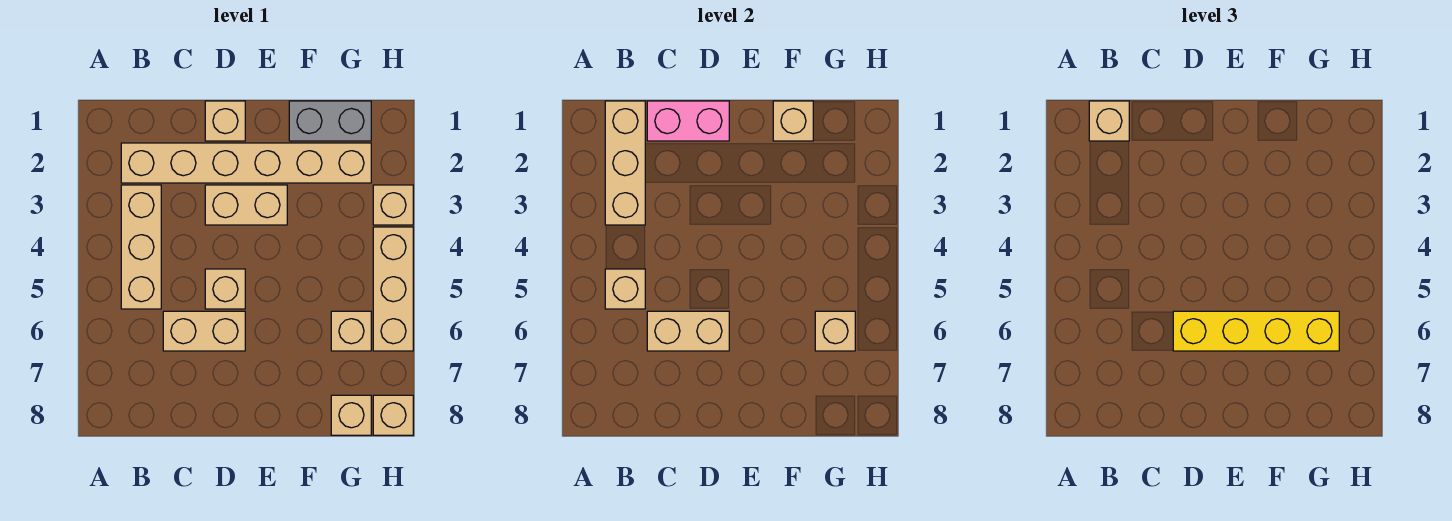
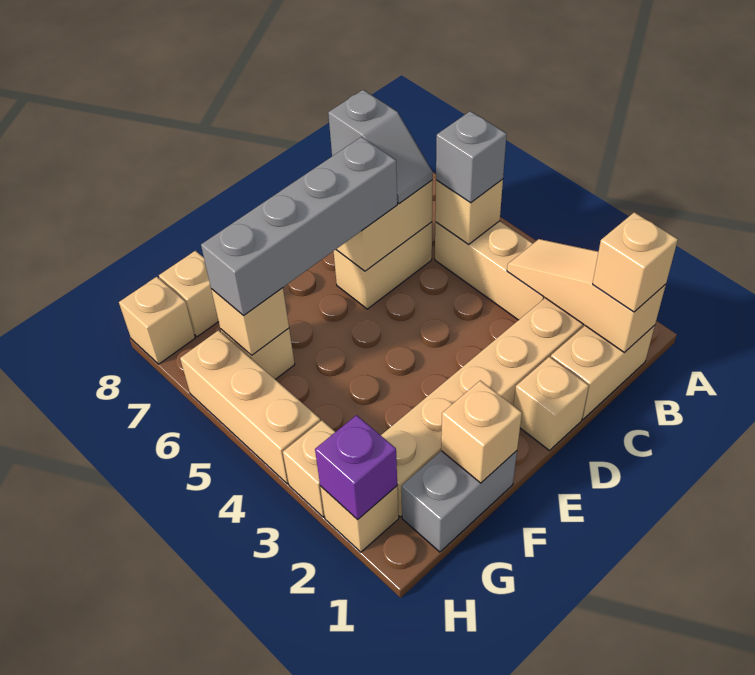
tan brick B1:B3 level 2 -> tan slope B1:B3 level 2 top 1
none -> grey brick B5 level 3
pink brick C1:D1 level 2 -> none
none -> grey slope C6:C7 level 3 top 7
tan brick D3:E3 level 1 -> tan brick B1:C1 level 1
tan brick D5 level 1 -> tan brick H2 level 1
yellow brick D6:G6 level 3 -> grey brick D6:G6 level 3
none -> purple brick H2 level 2

